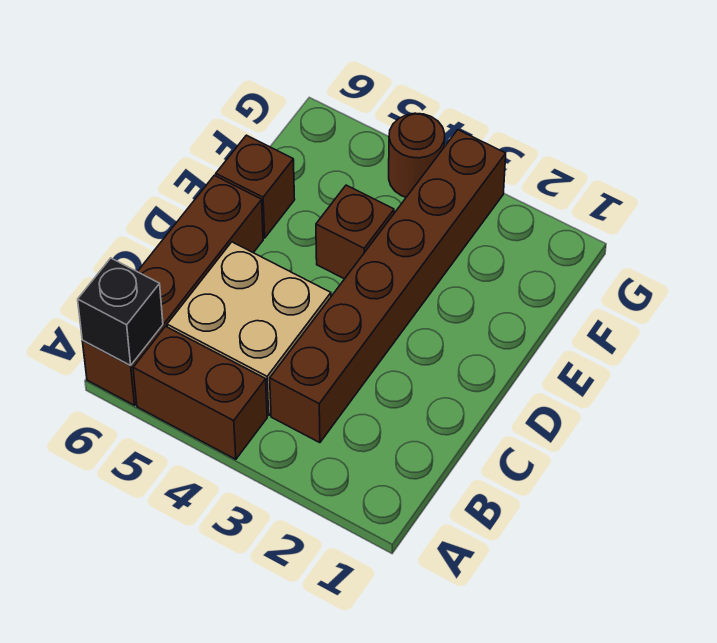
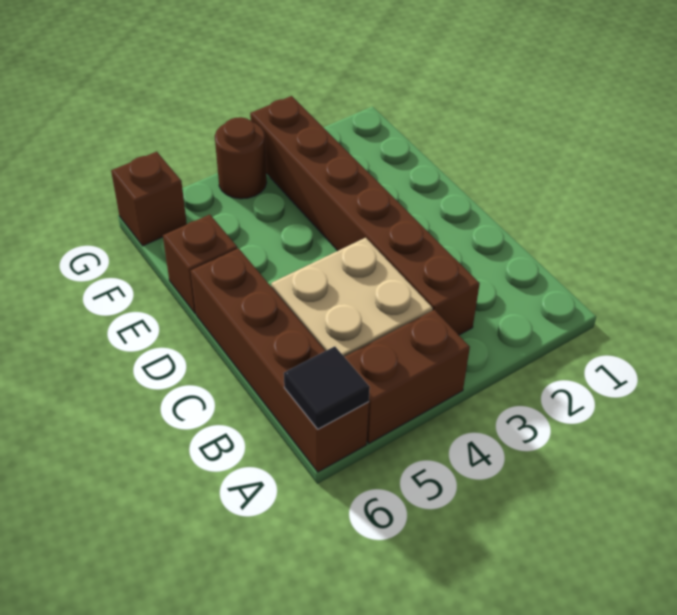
black brick A6 level 2 -> black tile A6 level 2
brown brick E4 level 1 -> brown brick G6 level 1

